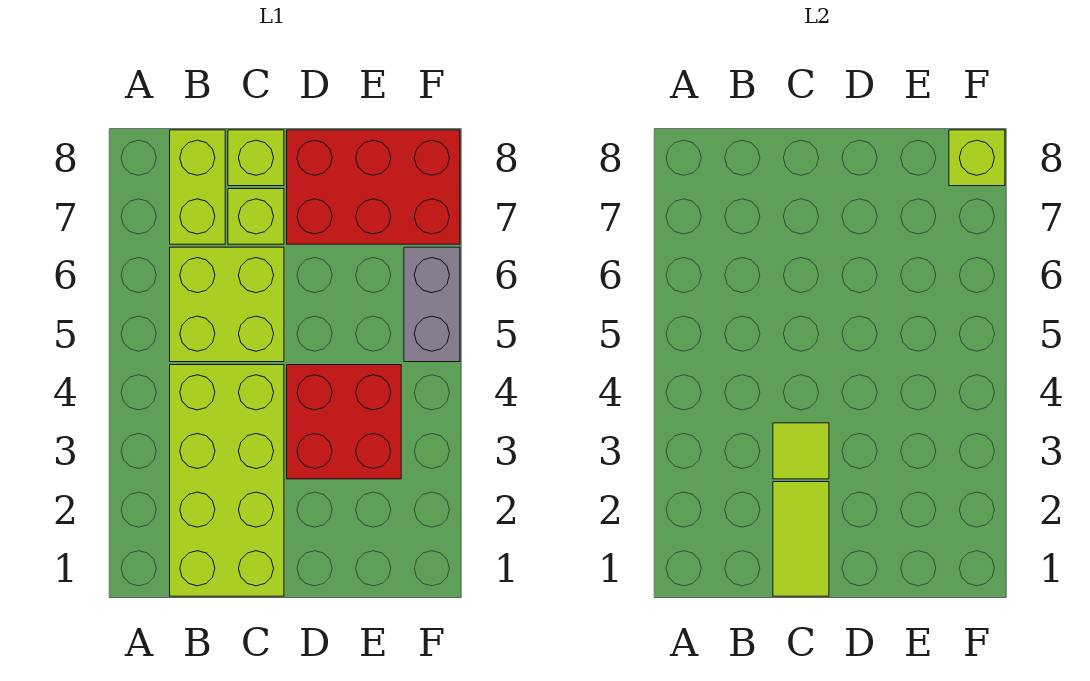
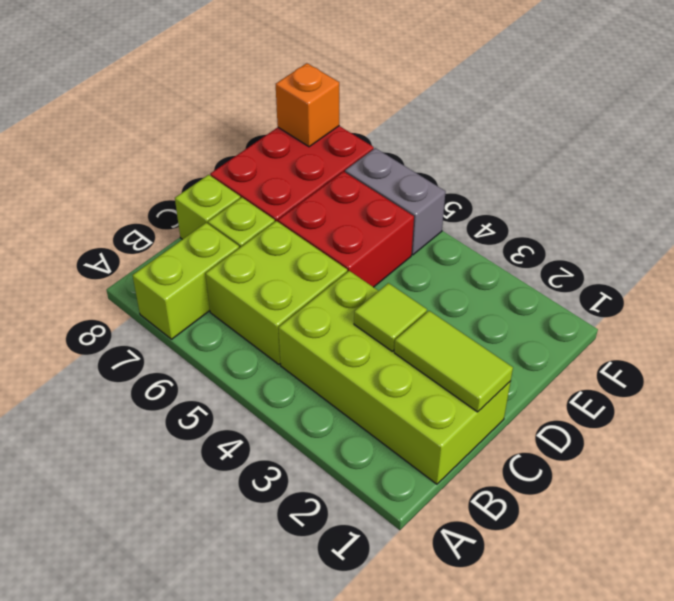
lime brick B7:B8 level 1 -> lime brick A7:B7 level 1
red brick D3:E4 level 1 -> red brick D5:E6 level 1
lime brick F8 level 2 -> orange brick F8 level 2

